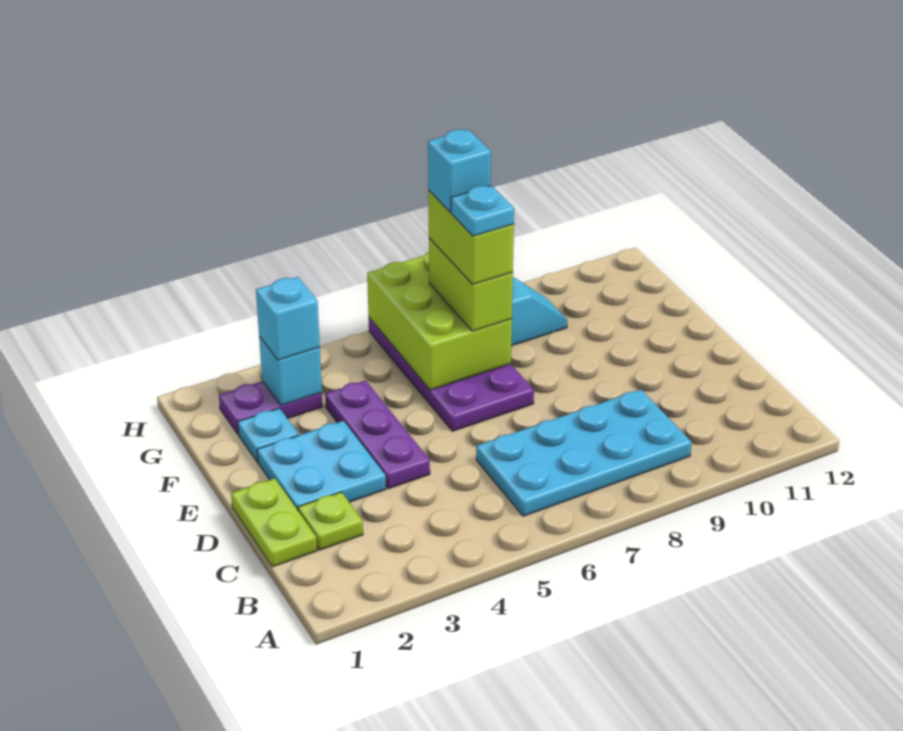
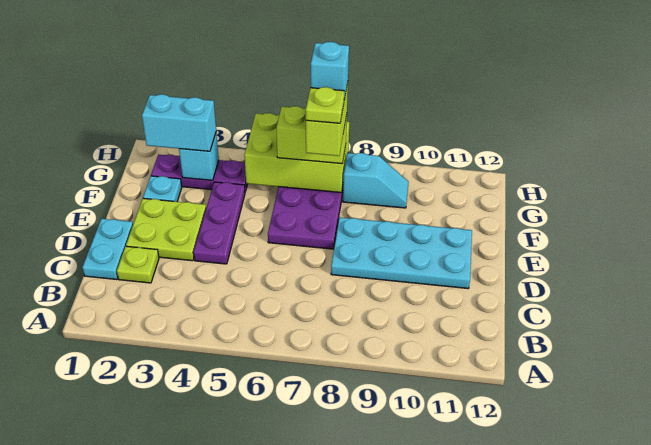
cyan plate B6:C9 level 1 -> cyan plate D8:E11 level 1
lime plate C1:D1 level 1 -> cyan plate C1:D1 level 1
cyan plate D2:E3 level 1 -> lime plate D2:E3 level 1
lime brick F6:H7 level 2 -> lime brick G5:H7 level 2
lime brick F7:G7 level 3 -> lime brick G6:G7 level 3
cyan plate F7 level 5 -> lime plate F7 level 5
purple plate G2:G3 level 1 -> purple plate G2:G4 level 1
cyan brick G3 level 3 -> cyan brick G2:G3 level 3

